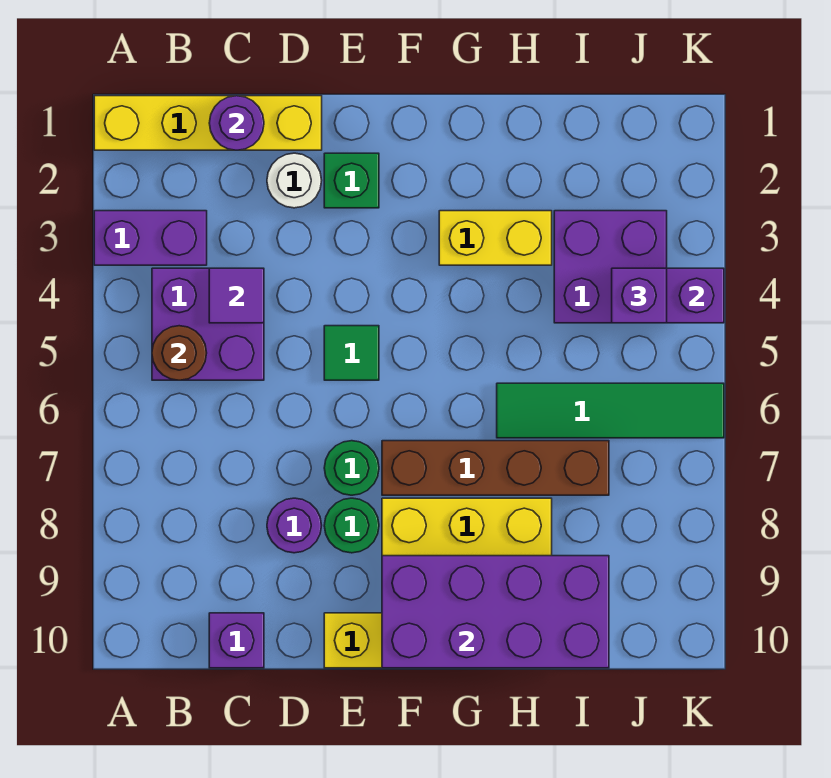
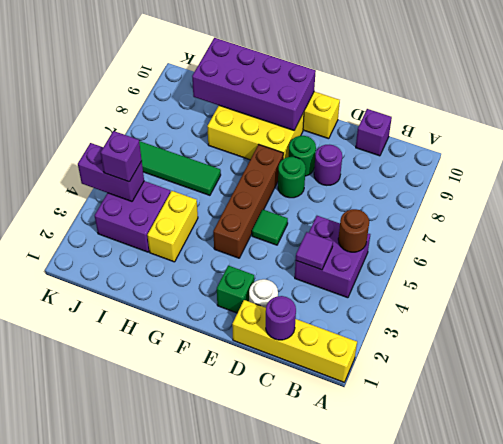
purple brick A3:B3 level 1 -> none
brown brick F7:I7 level 1 -> brown brick F4:F7 level 1
yellow brick G3:H3 level 1 -> yellow brick H3:H4 level 1

